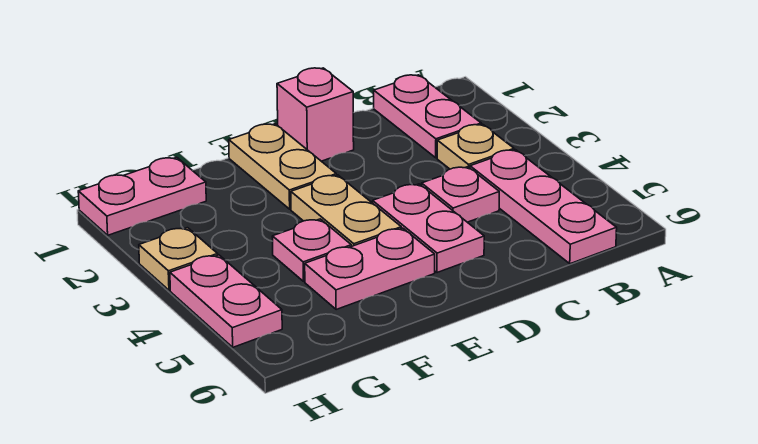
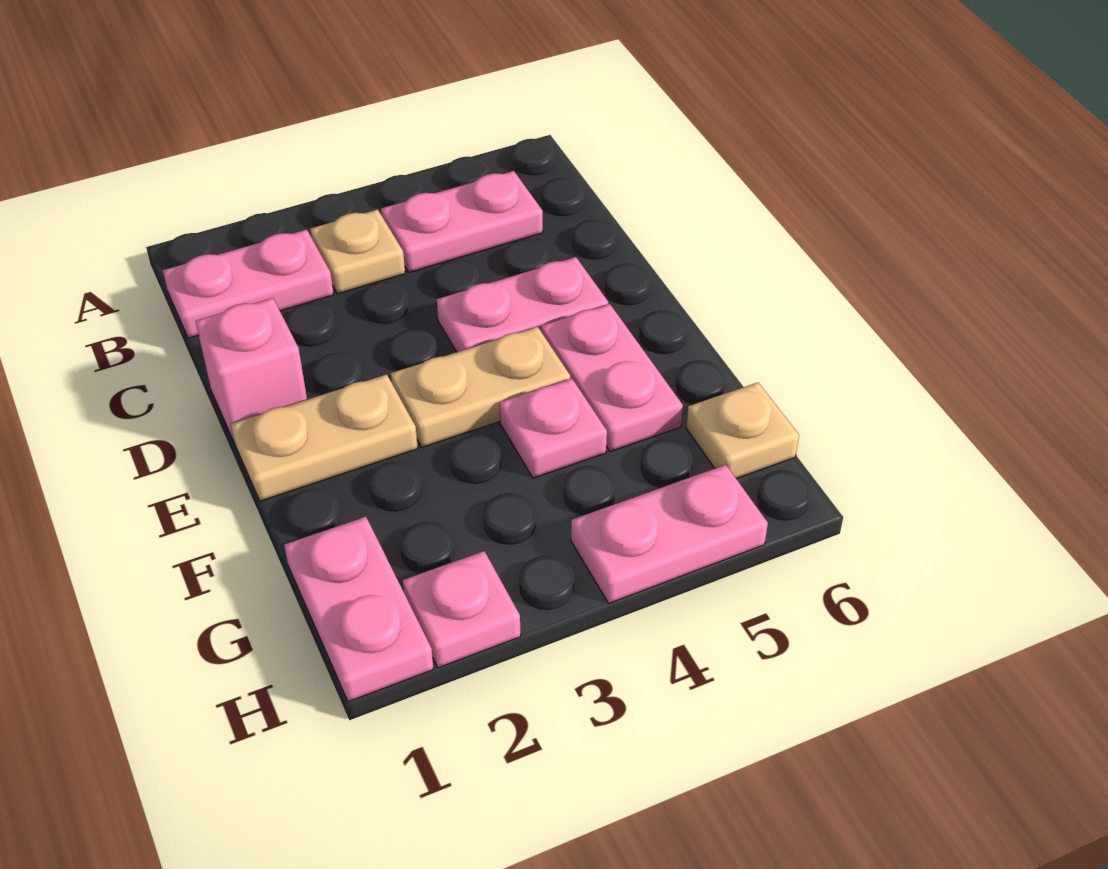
pink plate B4:B6 level 1 -> pink plate B4:B5 level 1
pink plate C4 level 1 -> pink plate H2 level 1
tan plate H3 level 1 -> tan plate G6 level 1

